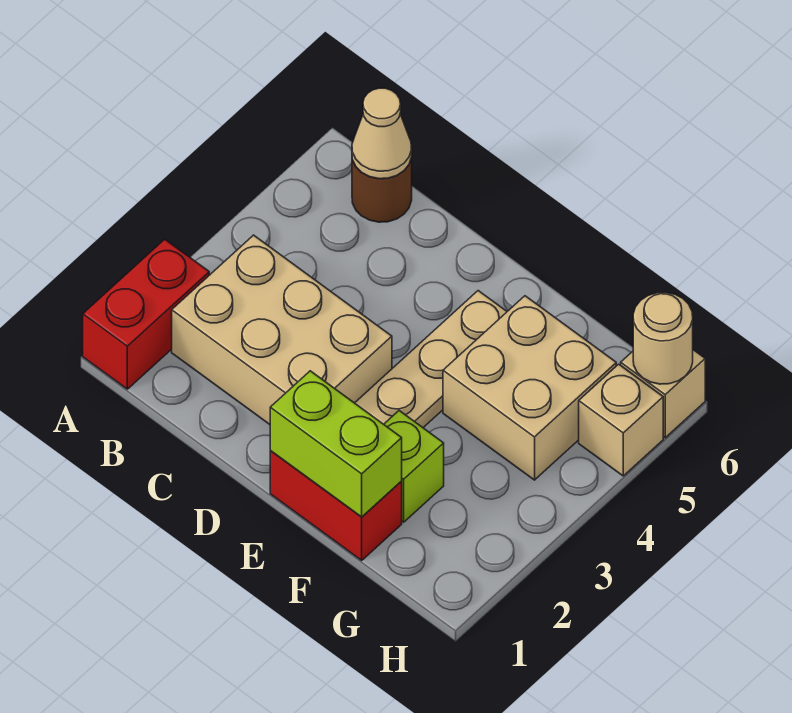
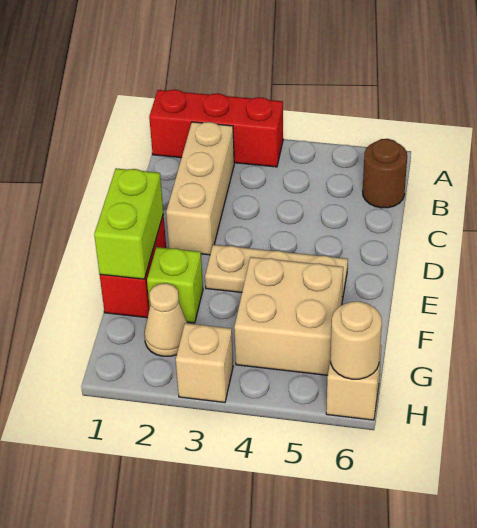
red brick A1:A2 level 1 -> red brick A1:A3 level 1
tan brick B2:D3 level 1 -> tan brick B2:D2 level 1
tan cone B6 level 2 -> tan cone G2 level 1
tan brick H5 level 1 -> tan brick H3 level 1

